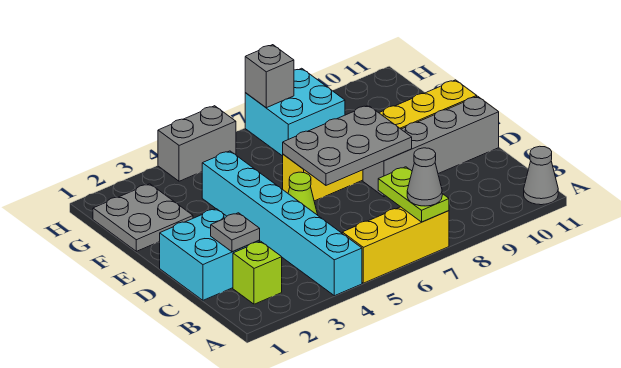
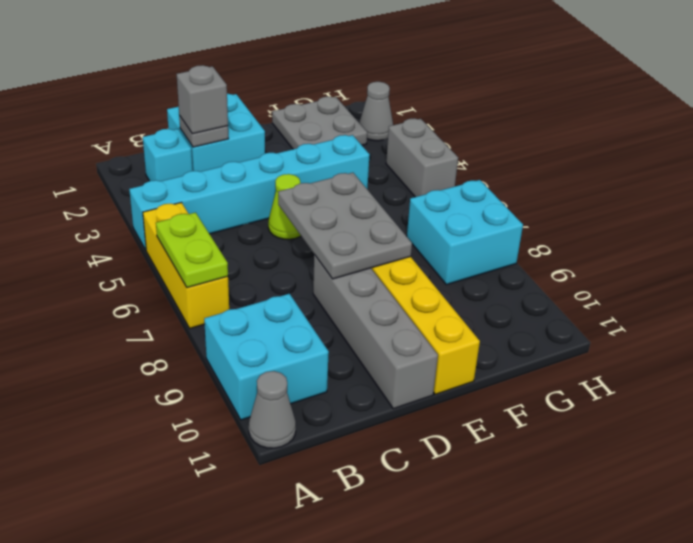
lime plate A7:B7 level 2 -> lime plate A6:A7 level 2
grey cone A7 level 3 -> grey cone H2 level 1
none -> cyan brick A9:B10 level 1
lime brick B2 level 1 -> cyan brick B2 level 1
grey brick H7 level 2 -> grey brick C2 level 3

